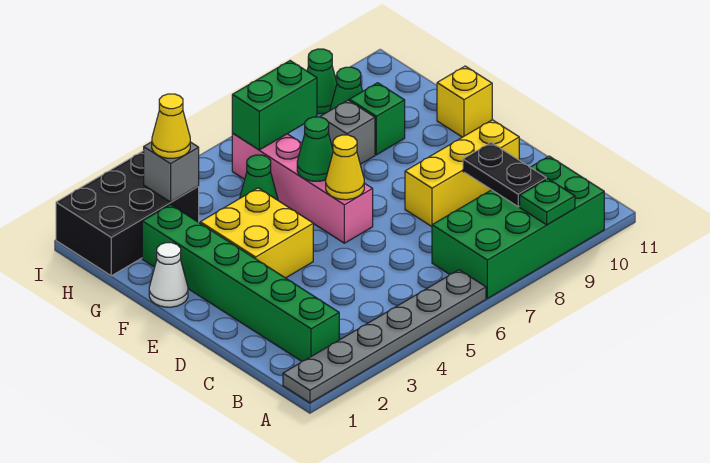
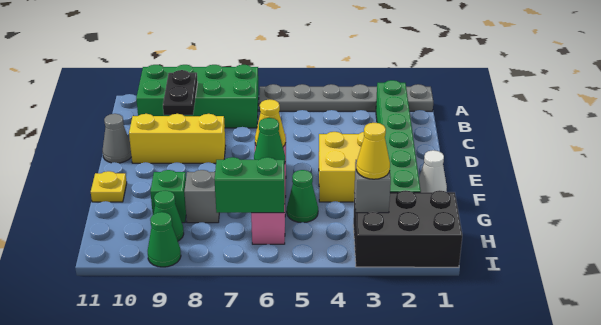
green plate A9 level 2 -> none
none -> grey cone D11 level 1
yellow brick F11 level 1 -> yellow plate F11 level 1

